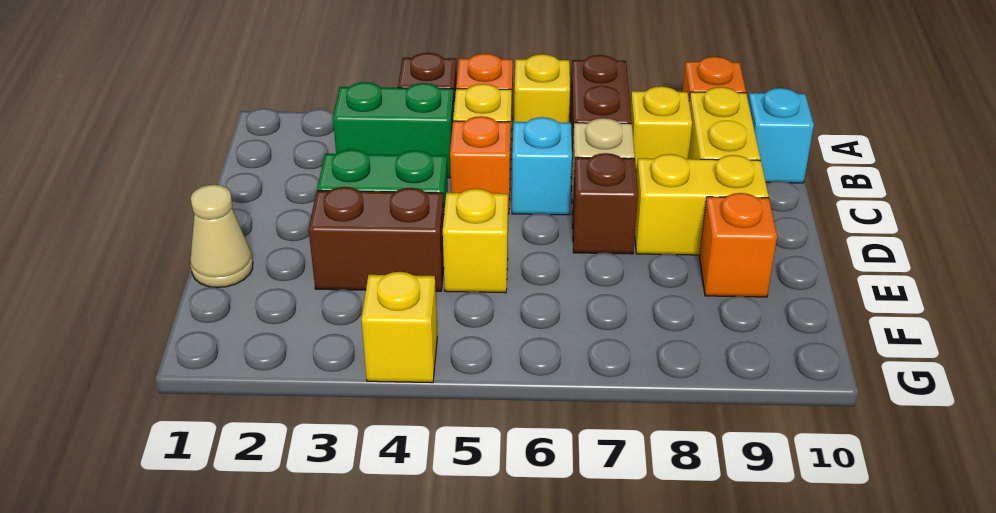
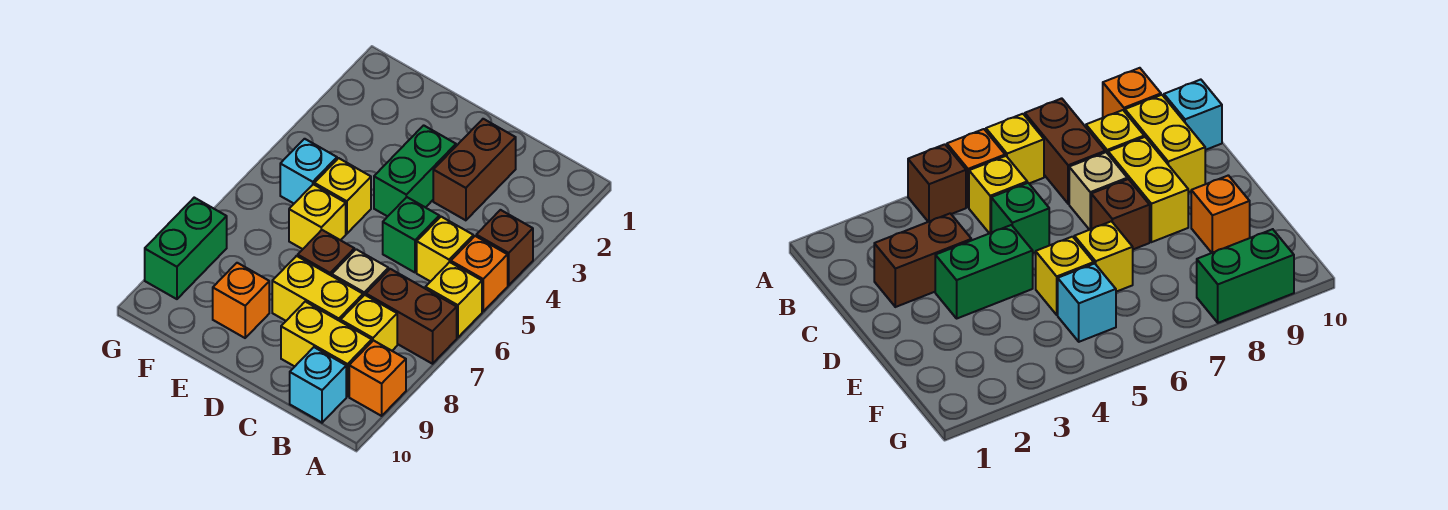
green brick B3:B4 level 1 -> green brick G8:G9 level 1
orange brick C5 level 1 -> green brick C5 level 1
cyan brick C6 level 1 -> cyan brick F5 level 1
yellow brick D8:D9 level 1 -> yellow brick C8:D8 level 1
tan cone E1 level 1 -> none
brown brick E3:E4 level 1 -> brown brick C2:C3 level 1
yellow brick G4 level 1 -> yellow brick E6 level 1

